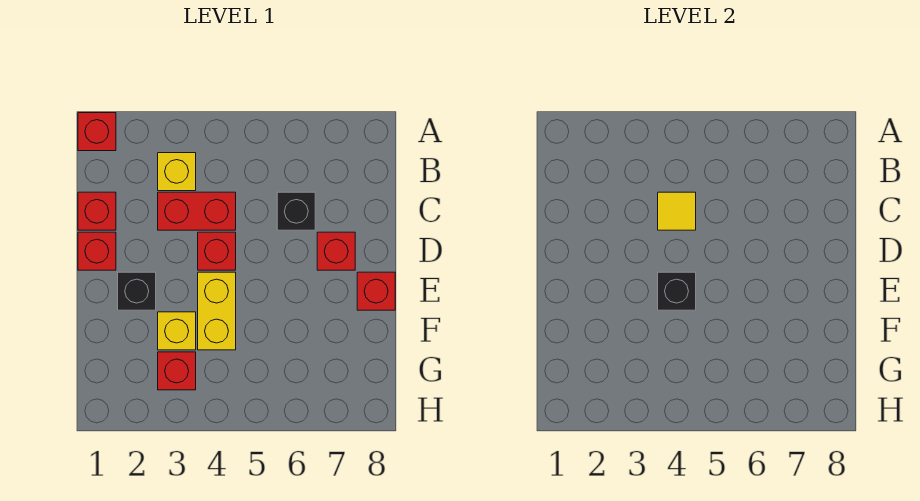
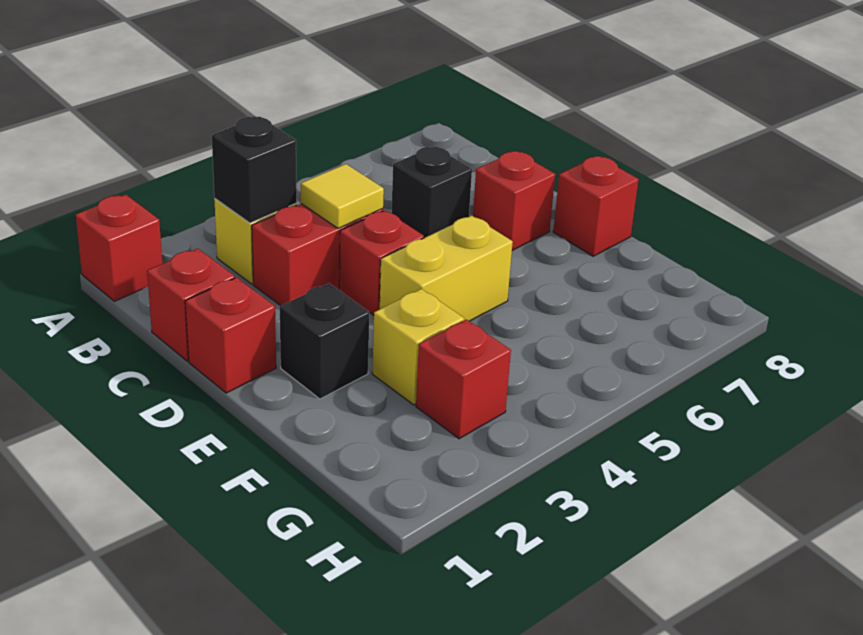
yellow brick E4:F4 level 1 -> yellow brick E4:E5 level 1
black brick E4 level 2 -> black brick B3 level 2

